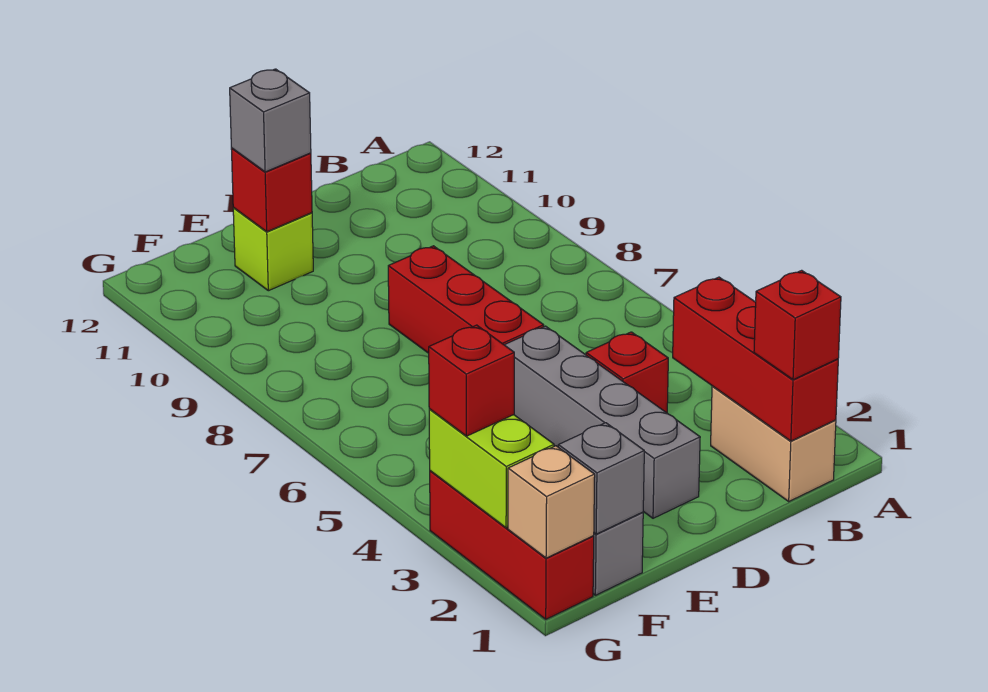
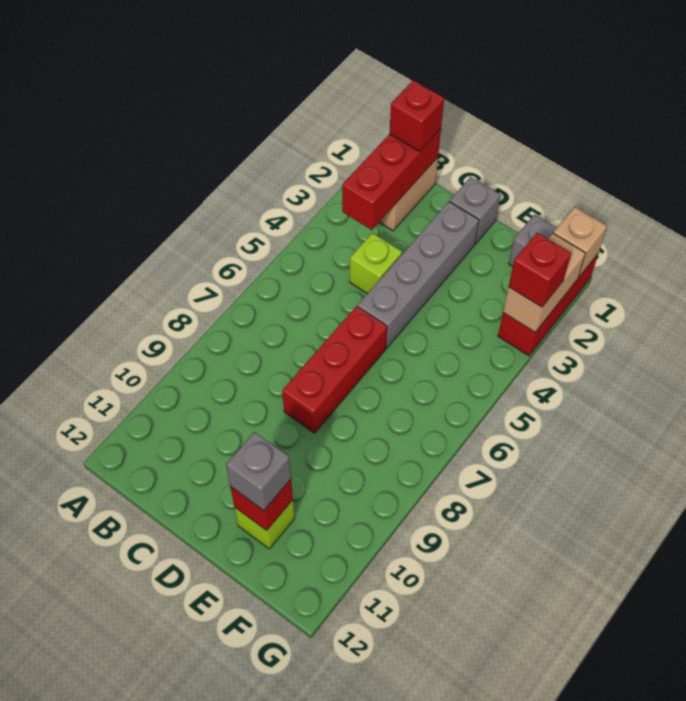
red brick C4 level 1 -> lime brick C4 level 1
grey brick F1 level 2 -> grey brick D1 level 1
lime brick G2:G3 level 2 -> tan brick G2:G3 level 2

